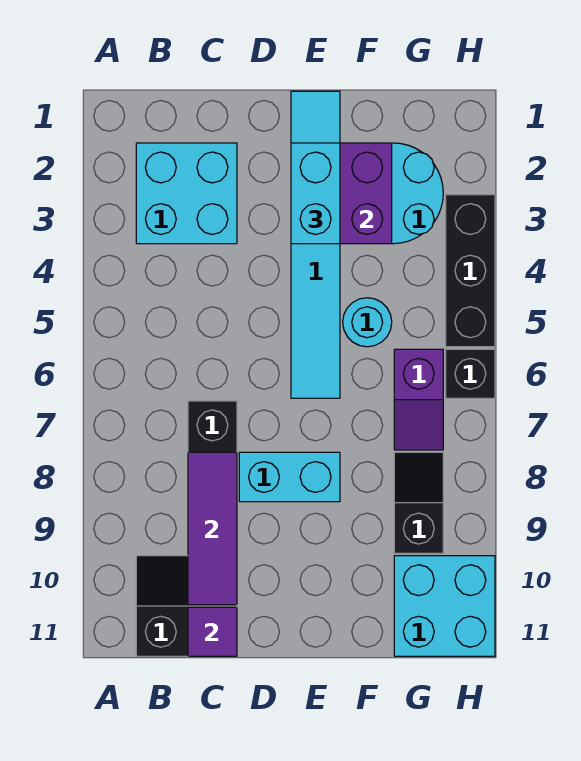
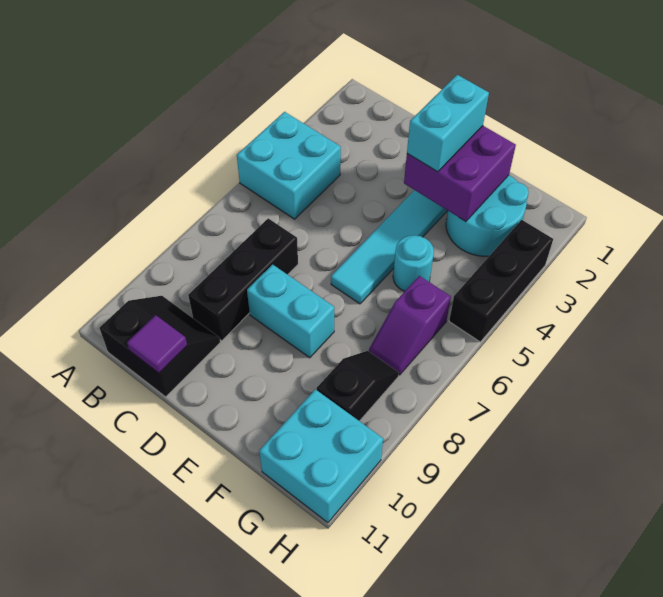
cyan brick B2:C3 level 1 -> cyan brick A4:B5 level 1
purple tile C8:C10 level 2 -> none
black brick H6 level 1 -> none

